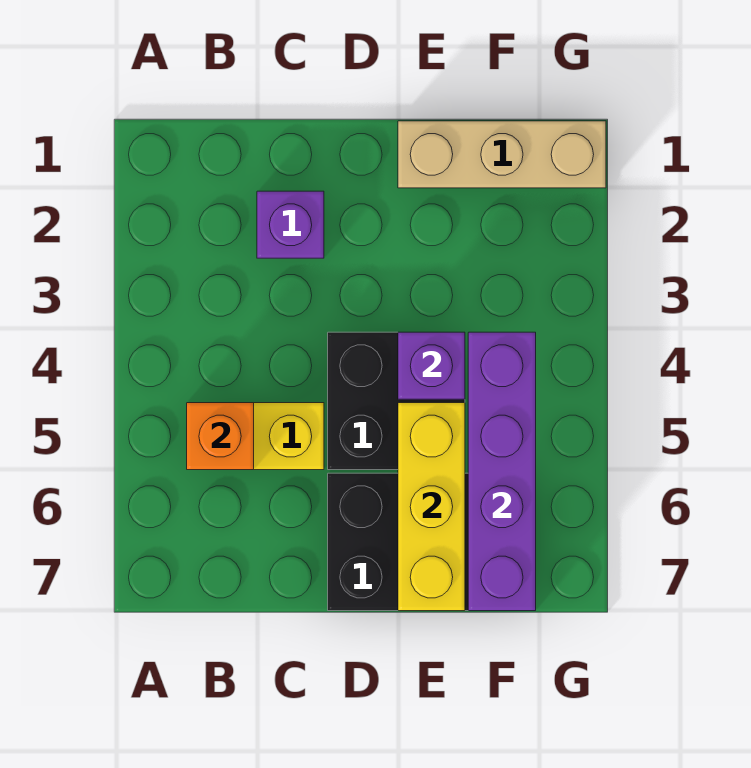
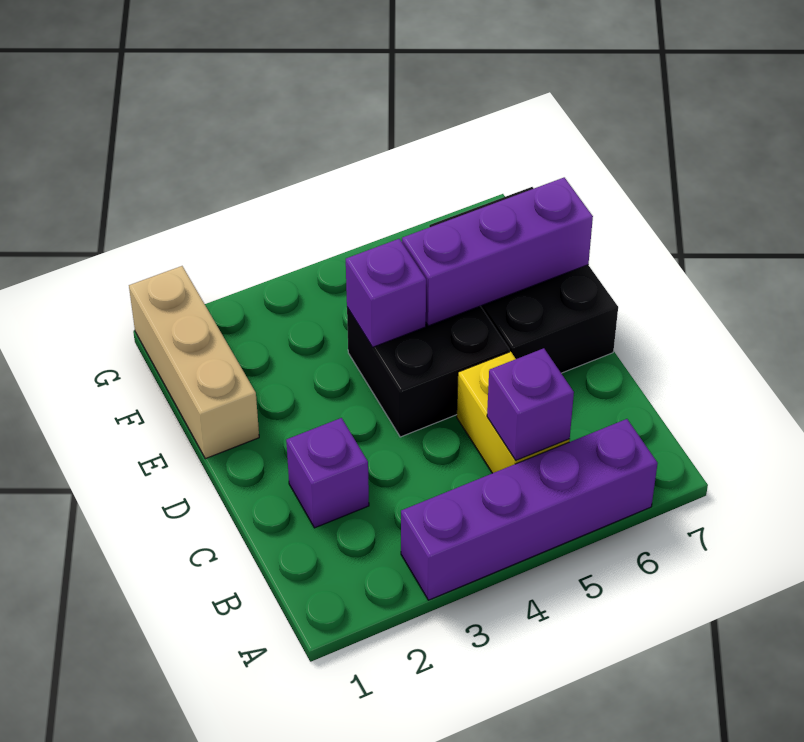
orange brick B5 level 2 -> purple brick B5 level 2
yellow brick E5:E7 level 2 -> purple brick E5:E7 level 2
purple brick F4:F7 level 2 -> purple brick A3:A6 level 1

